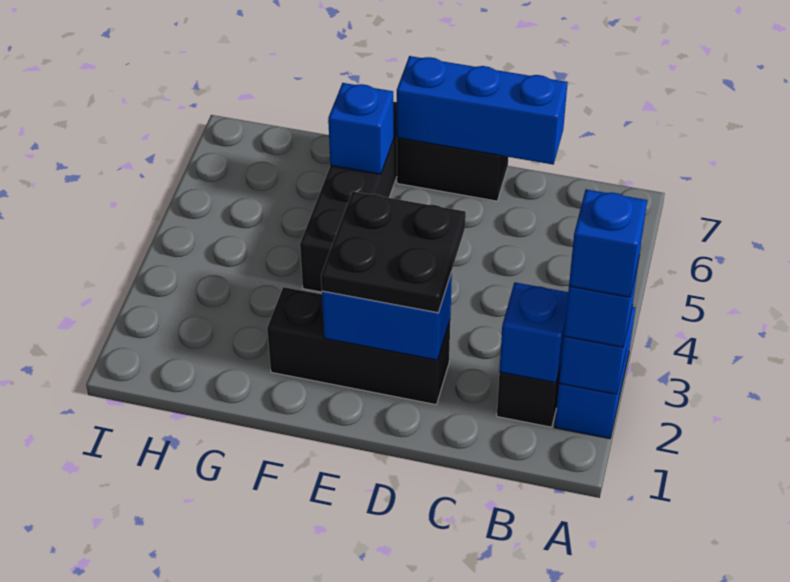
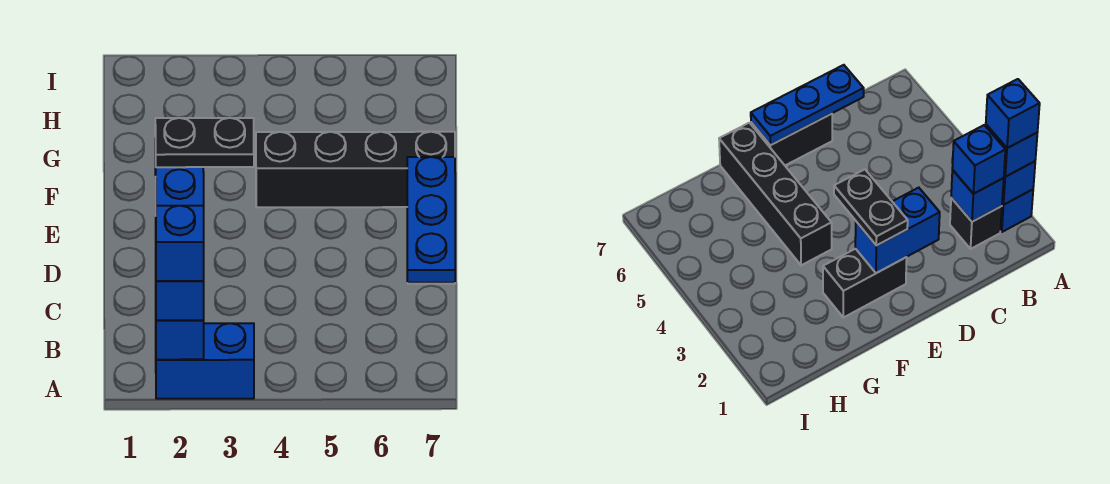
blue brick C7:E7 level 2 -> blue plate C7:E7 level 2
black brick D2:F2 level 1 -> black brick E2:F2 level 1
black plate D2:E3 level 3 -> black plate E2:E3 level 3
blue brick F6 level 2 -> blue brick B2 level 3

